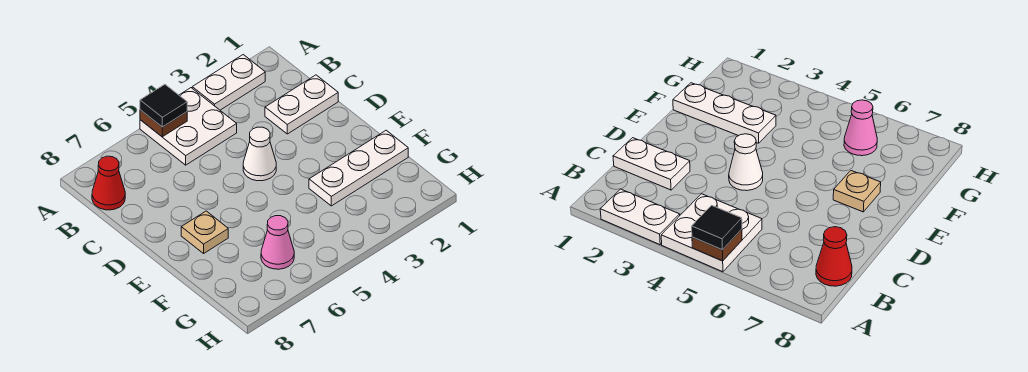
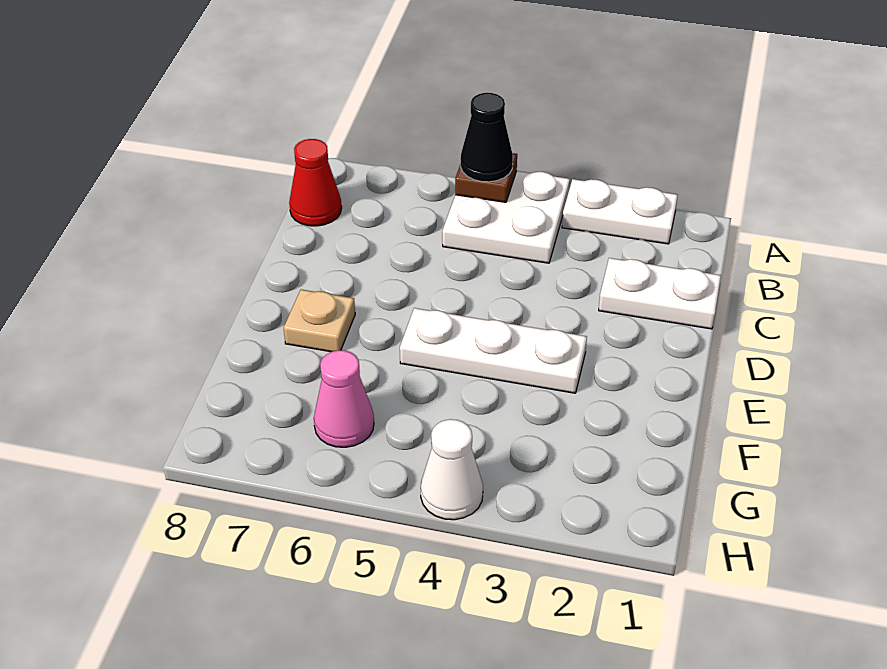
black tile A5 level 3 -> black cone A5 level 3
white cone D4 level 1 -> white cone H4 level 1
white plate F1:F3 level 1 -> white plate E3:E5 level 1

